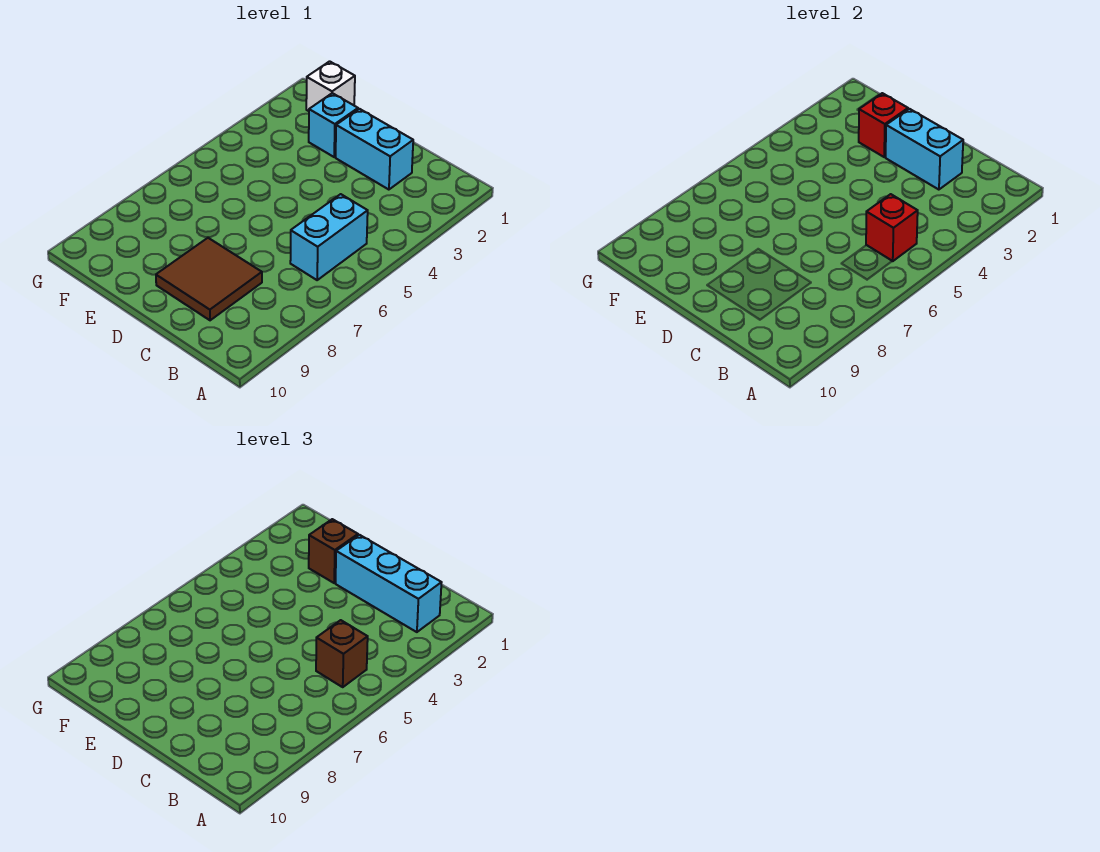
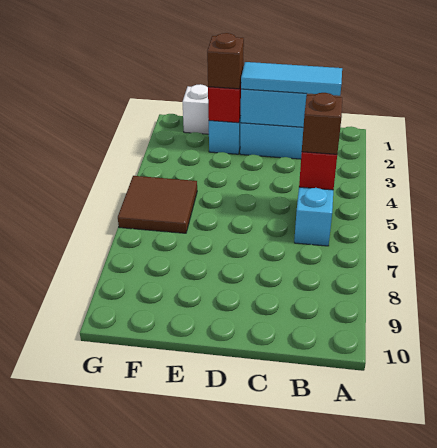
cyan brick B2:D2 level 3 -> cyan tile B2:D2 level 3
brown tile C8:D9 level 1 -> brown tile F5:G6 level 1

